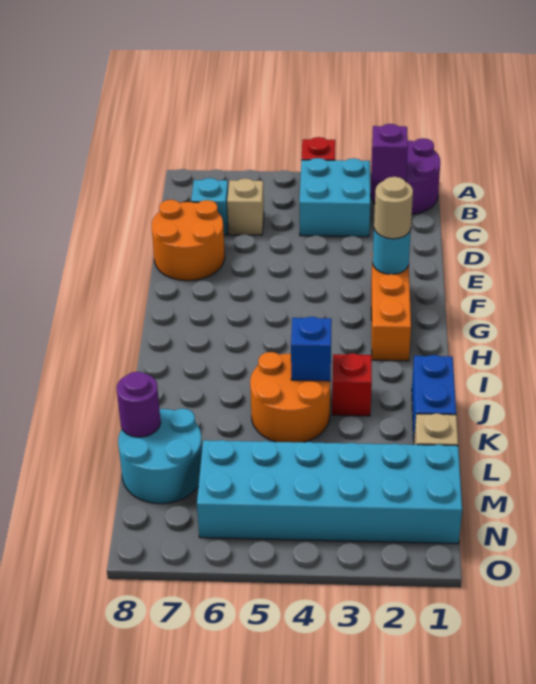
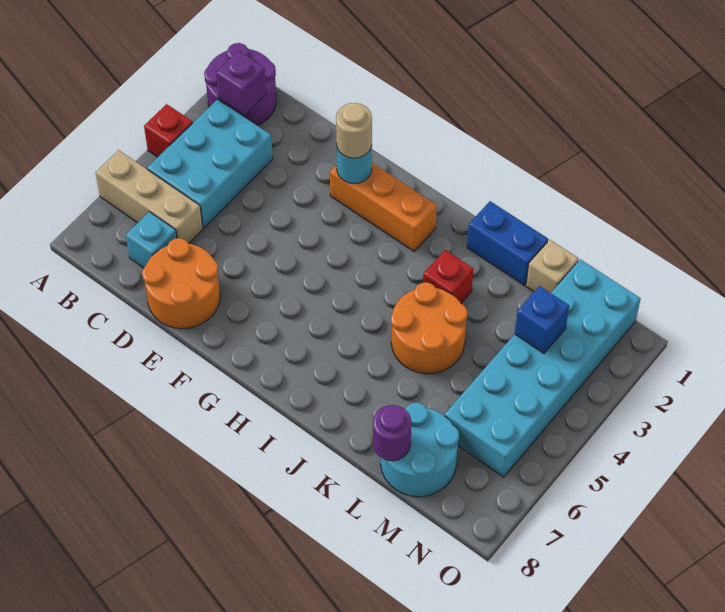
cyan brick B3:C4 level 1 -> cyan brick B3:C5 level 1
tan brick C6 level 1 -> tan brick A6:C6 level 1
blue brick J4 level 2 -> blue brick M3 level 2

